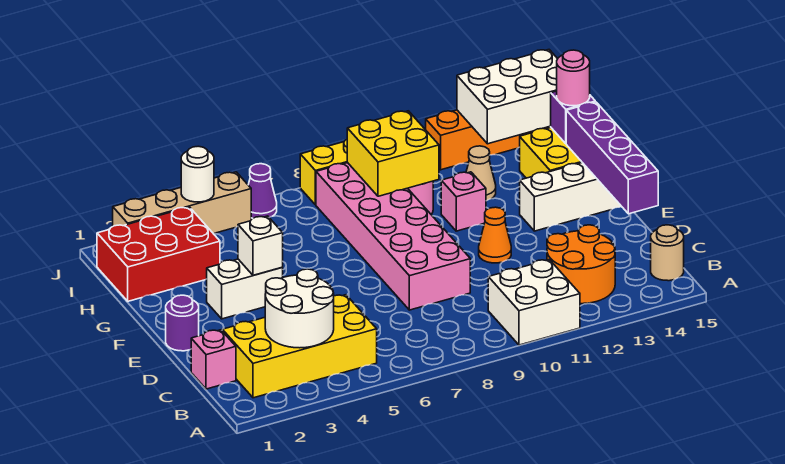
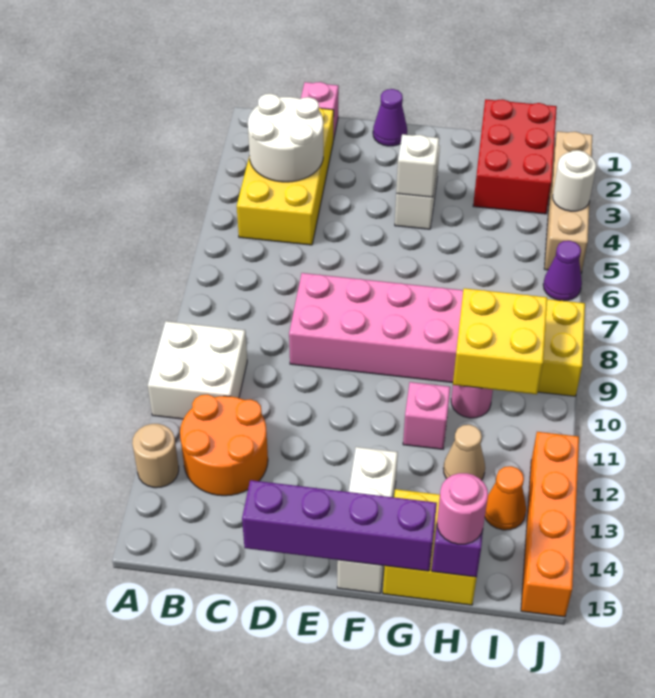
tan round brick B15 level 1 -> tan round brick A13 level 1
purple round brick E1 level 1 -> purple cone E1 level 1
orange cone E11 level 1 -> orange cone I13 level 1
white brick I13:J15 level 2 -> none

